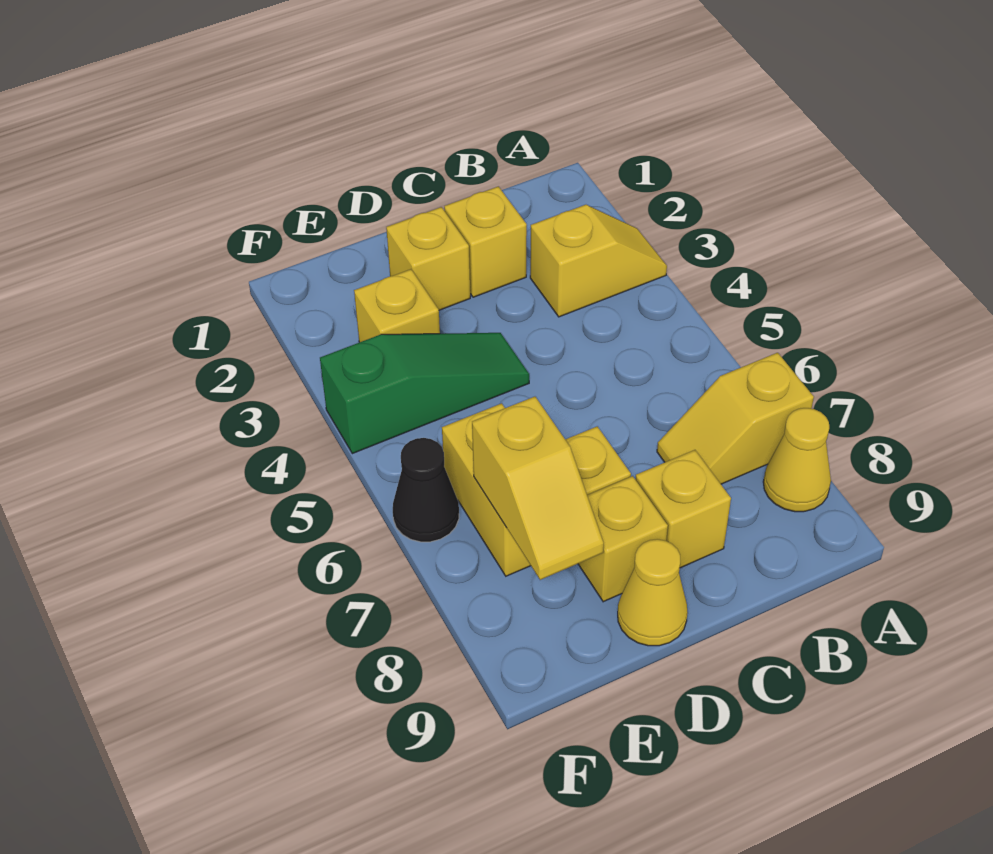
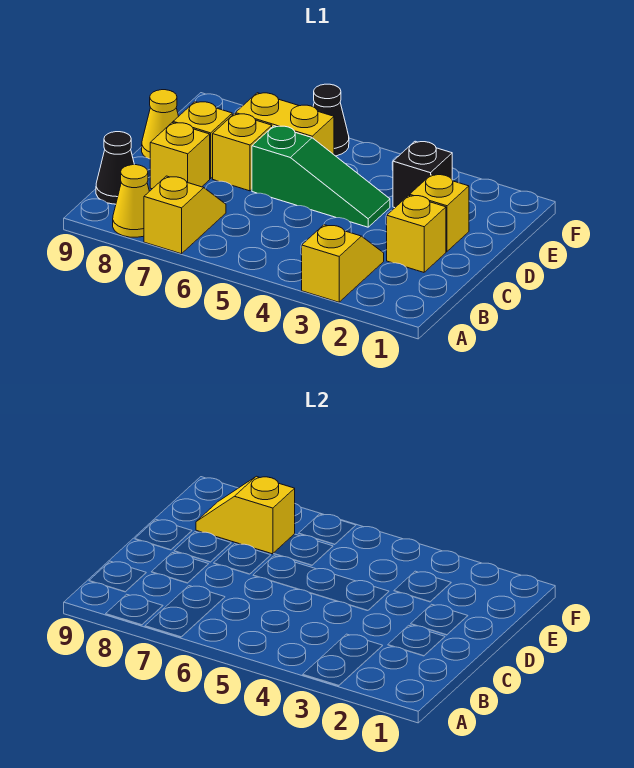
yellow slope A3:B3 level 1 top B -> yellow slope A3:B3 level 1 top A
none -> black cone B9 level 1
green slope D4:F4 level 1 top F -> green slope D4:D6 level 1 top 6
yellow brick E3 level 1 -> black brick E3 level 1

